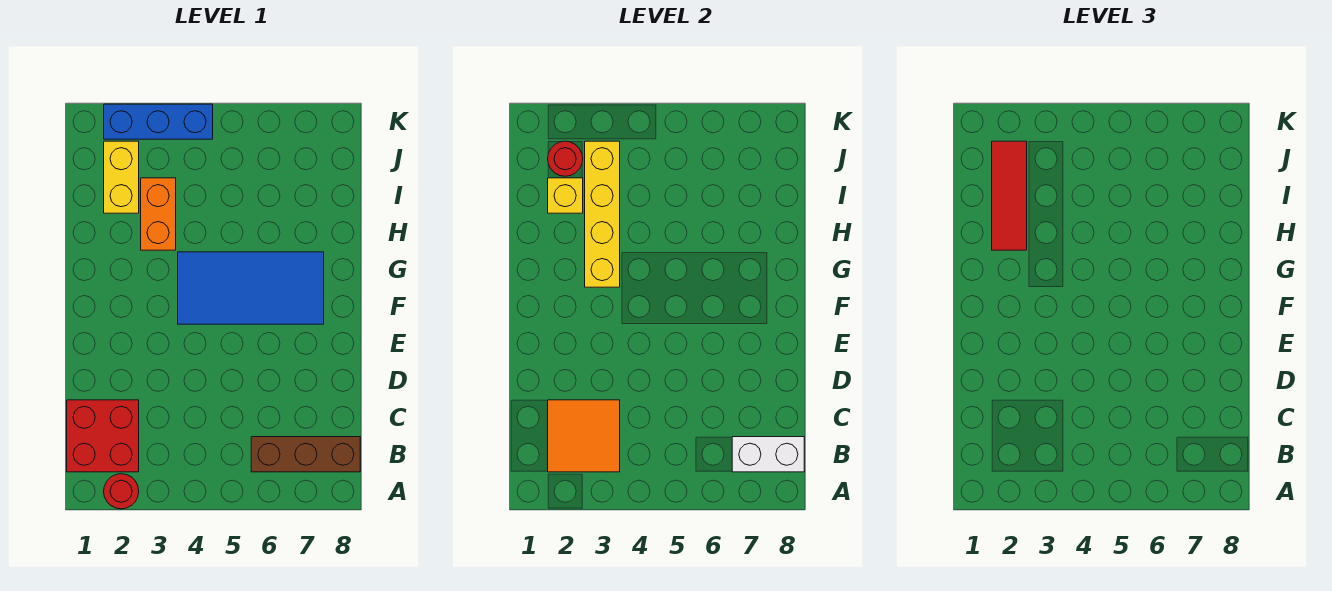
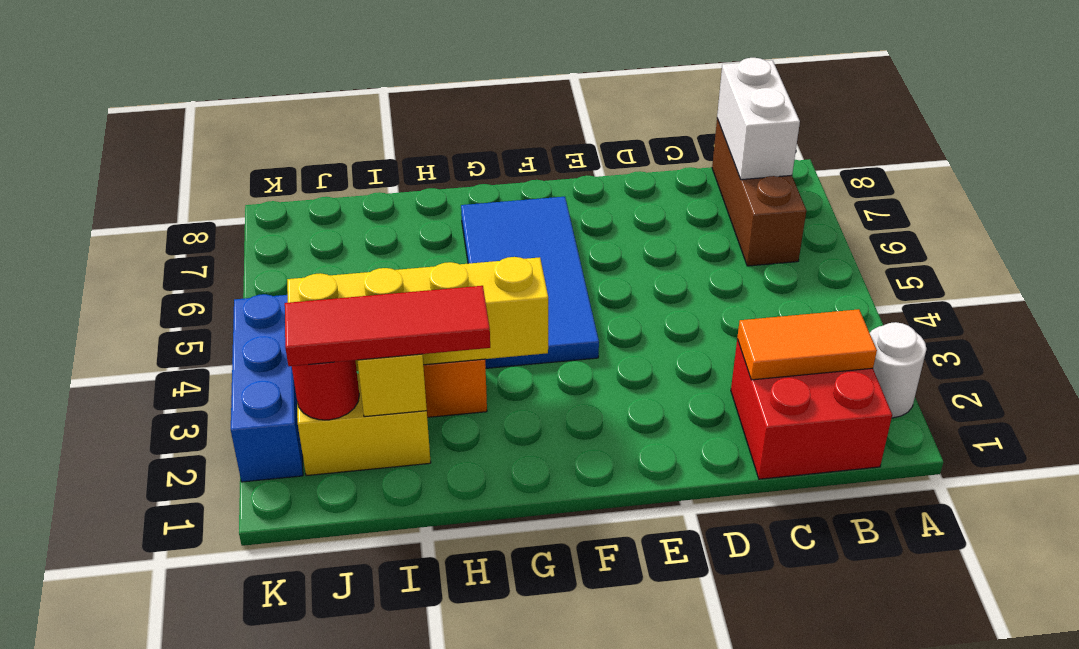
red round brick A2 level 1 -> white round brick A2 level 1
orange tile B2:C3 level 2 -> orange tile B2:C2 level 2

